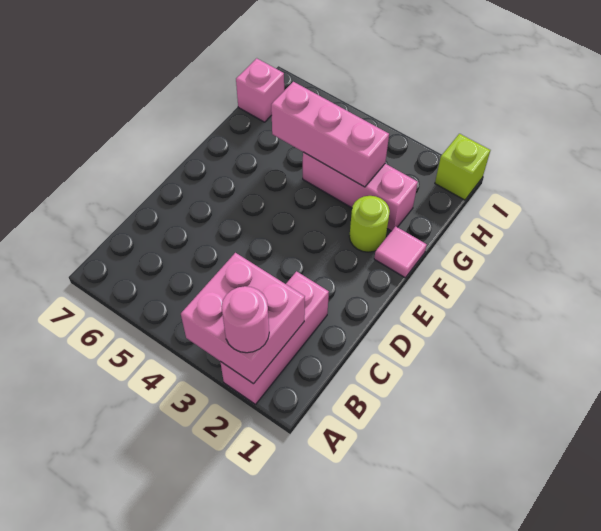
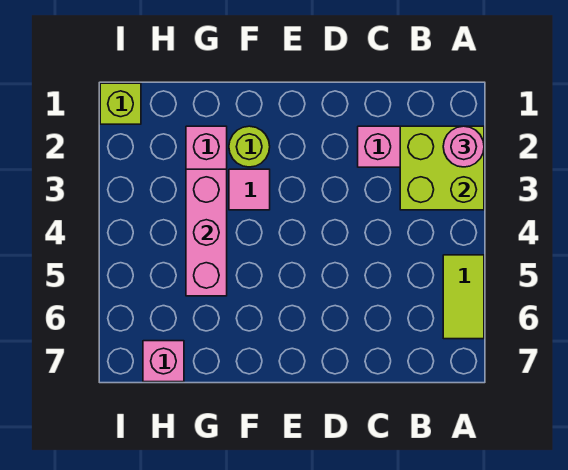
pink brick A2:B3 level 2 -> lime brick A2:B3 level 2
none -> lime tile A5:A6 level 1
pink tile F1 level 1 -> pink tile F3 level 1

